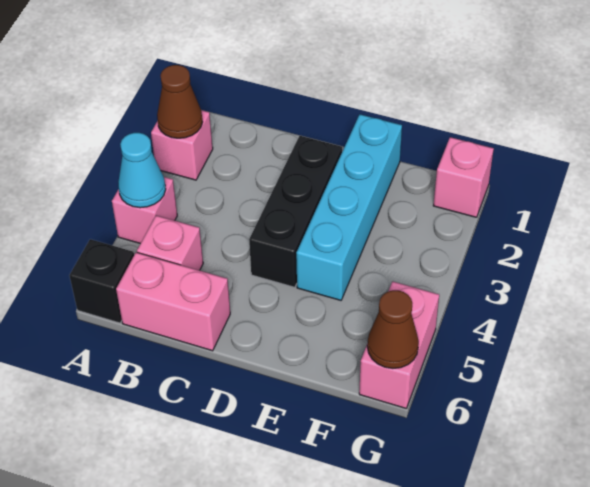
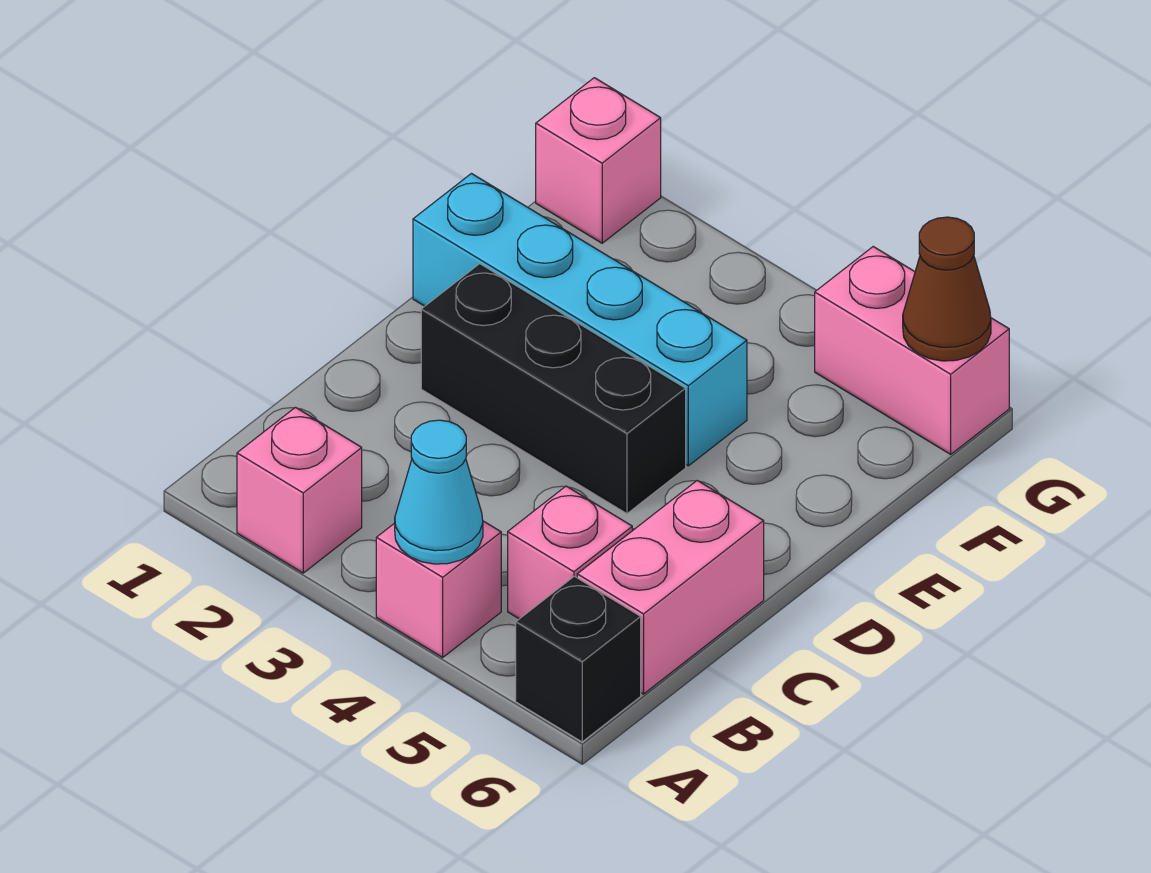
brown cone A2 level 2 -> none

